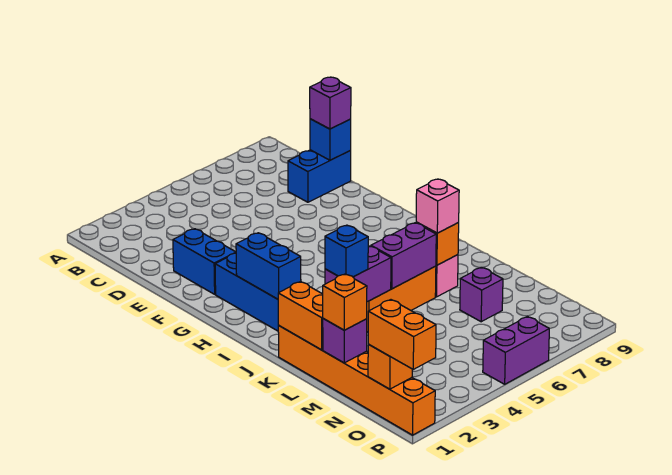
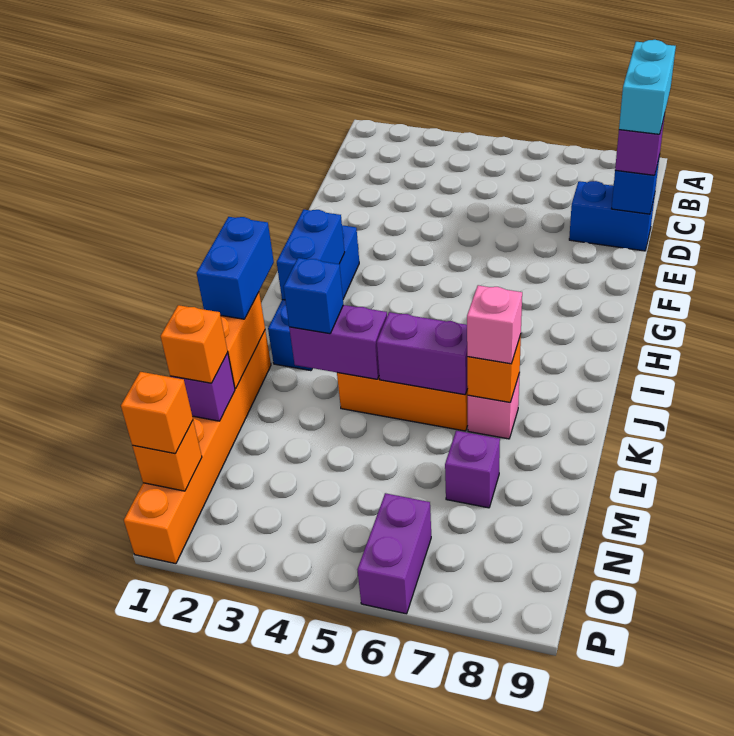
none -> cyan brick C9:D9 level 4
blue brick E2:F2 level 1 -> blue brick J1:K1 level 3
orange brick O1:P1 level 3 -> orange brick O1 level 3
purple brick P5:P6 level 1 -> purple brick O6:P6 level 1

